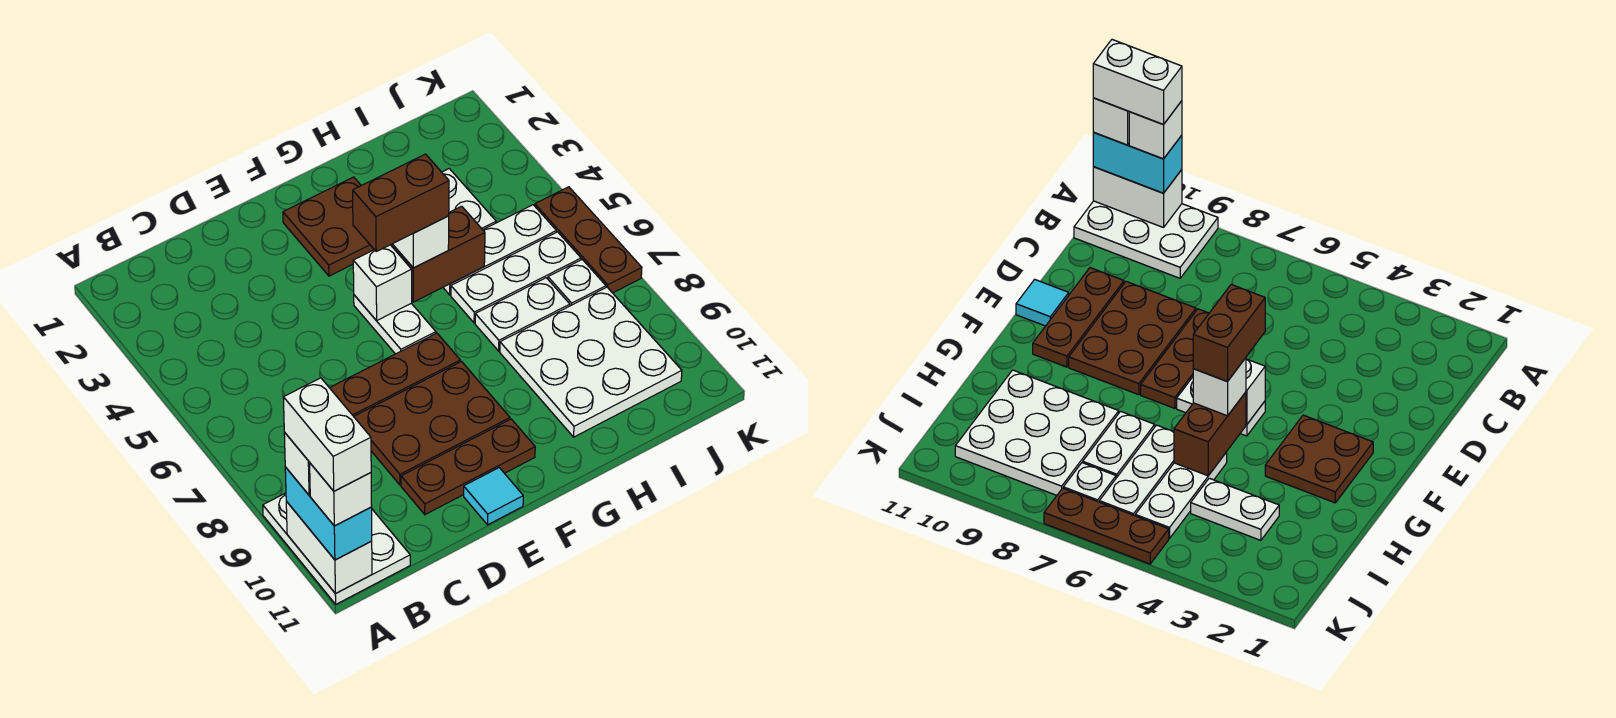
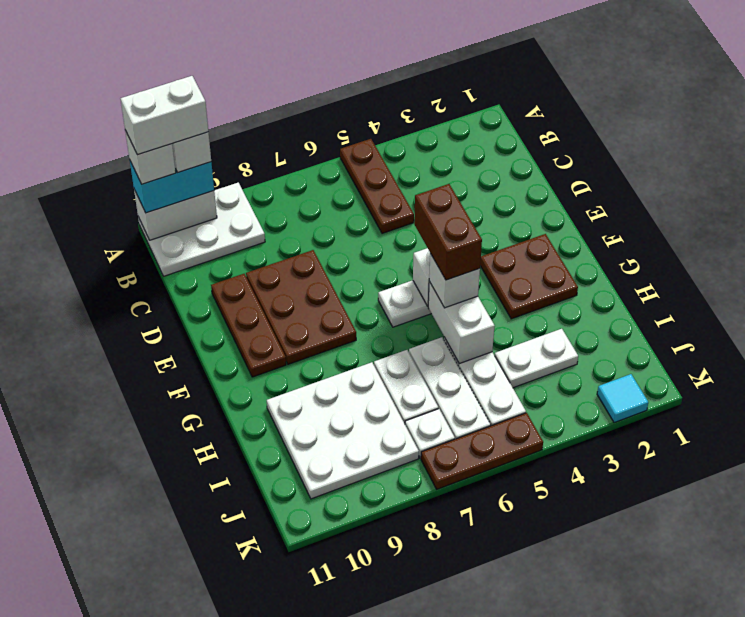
brown plate D7:F7 level 1 -> brown plate A5:C5 level 1
cyan tile E11 level 1 -> cyan tile K2 level 1
brown brick G5:H5 level 2 -> white brick G5:H5 level 2

